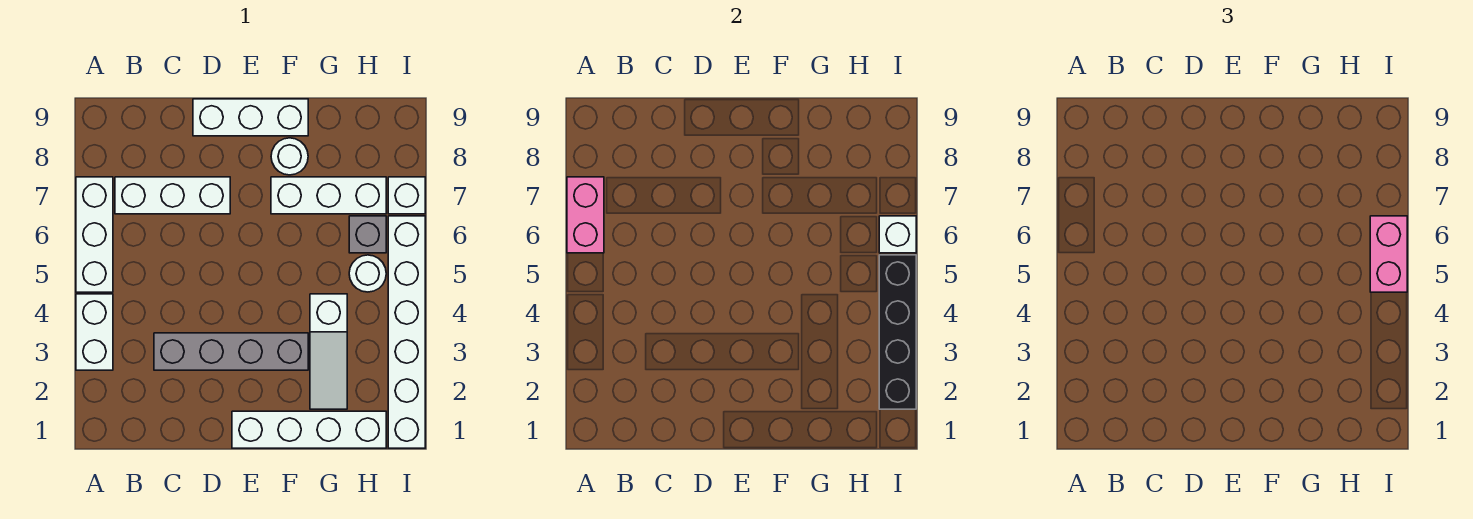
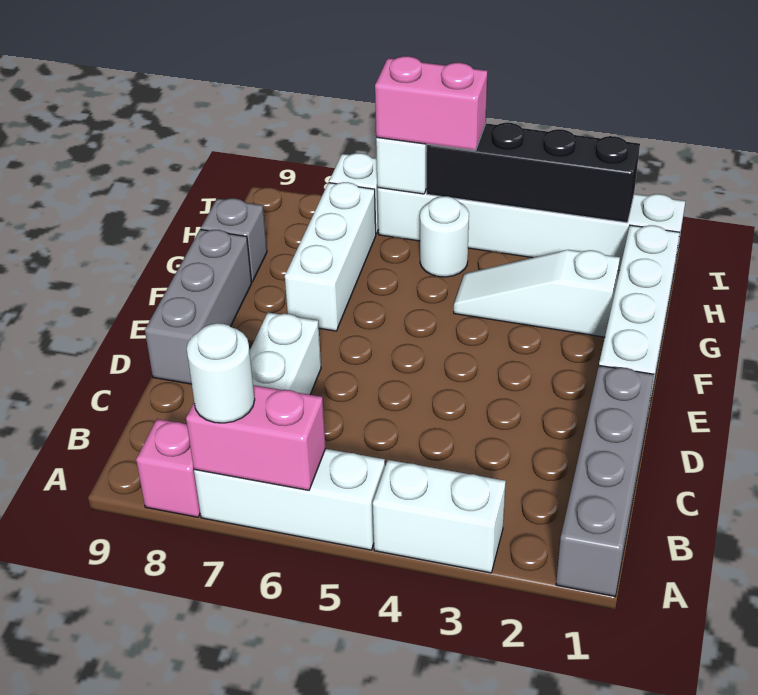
none -> pink brick A8 level 1
grey brick C3:F3 level 1 -> grey brick A1:D1 level 1
white brick D9:F9 level 1 -> grey brick D9:F9 level 1
white round brick F8 level 1 -> white round brick A7 level 3
white slope G2:G4 level 1 top 4 -> white slope G2:G4 level 1 top 2
grey brick H6 level 1 -> grey brick G9 level 1

